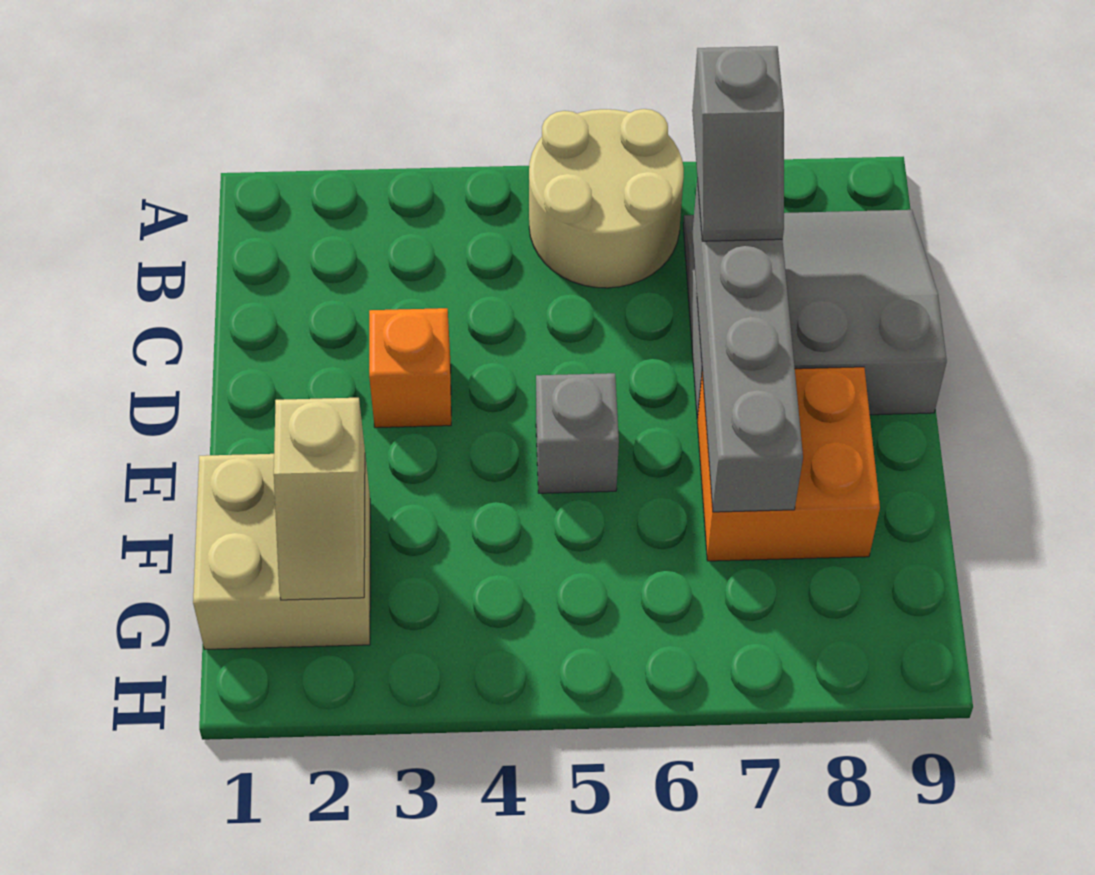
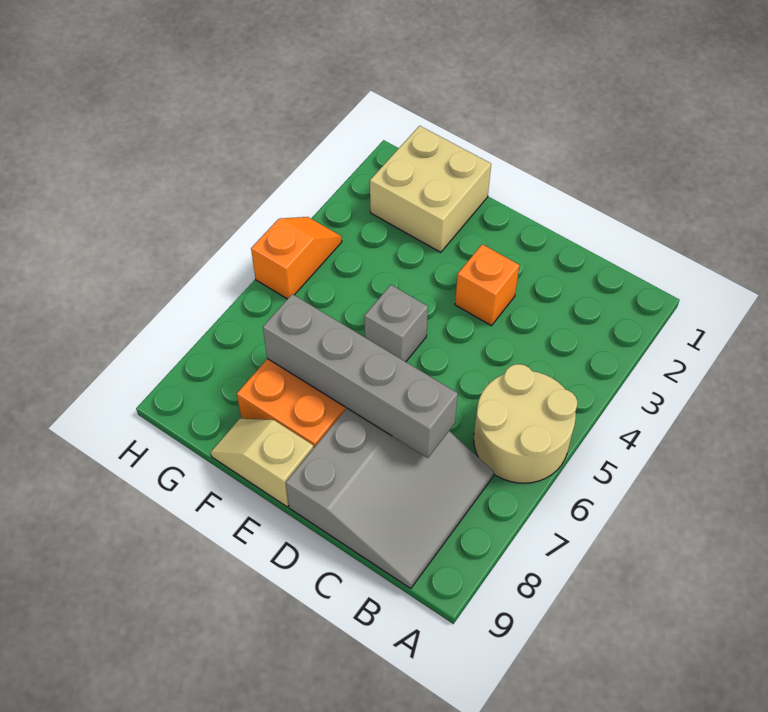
grey slope B7:C7 level 3 top B -> none
tan slope F2:G2 level 2 top F -> tan slope E9:F9 level 1 top E
none -> orange slope H4:H5 level 1 top 5

